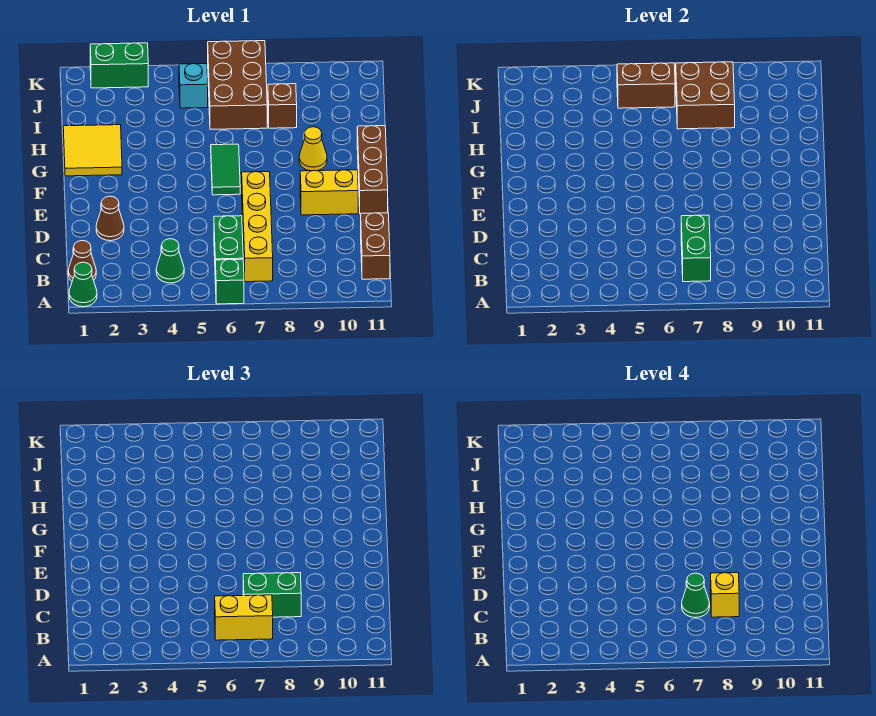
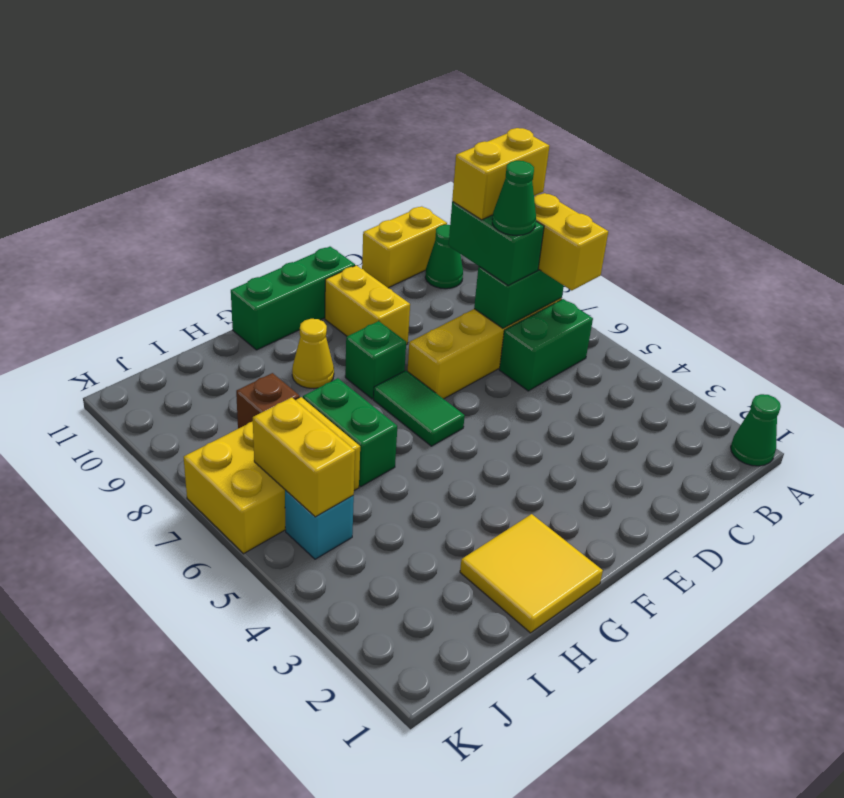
green brick A6 level 1 -> green brick F8 level 1
brown cone B1 level 1 -> none
green cone B4 level 1 -> green cone B10 level 1
brown brick B11:C11 level 1 -> yellow brick B11:C11 level 1
yellow brick C8 level 4 -> yellow brick B8:C8 level 4
brown cone D2 level 1 -> none
brown brick E11:G11 level 1 -> green brick E11:G11 level 1
green tile F6:G6 level 1 -> green tile F6:F7 level 1
brown brick I6:K7 level 1 -> yellow brick I6:K7 level 1
brown brick I7:J8 level 2 -> none
brown brick J5:J6 level 2 -> yellow brick J5:J6 level 2
green brick K2:K3 level 1 -> green brick H6:H7 level 1

